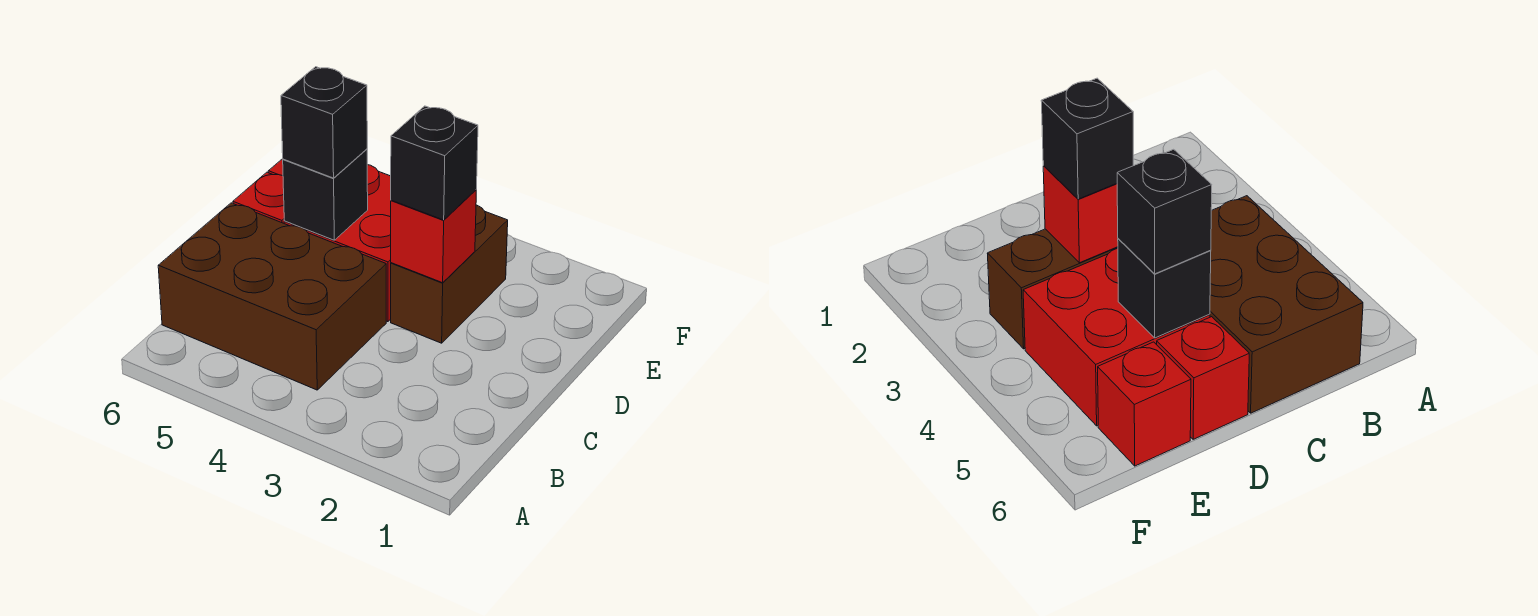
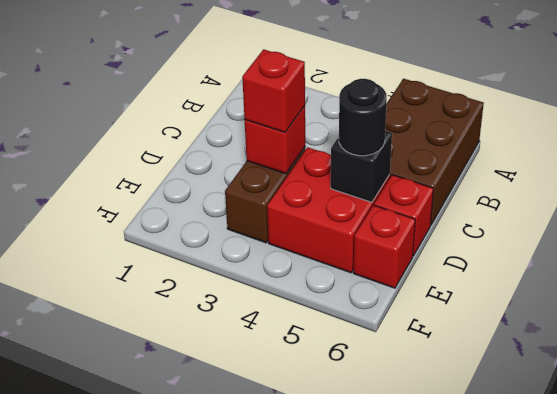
brown brick B4:C6 level 1 -> brown brick A5:C6 level 1
black brick D3 level 3 -> red brick D3 level 3
black brick D5 level 3 -> black round brick D5 level 3

